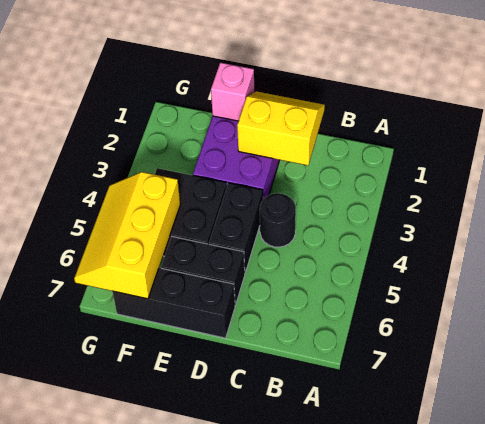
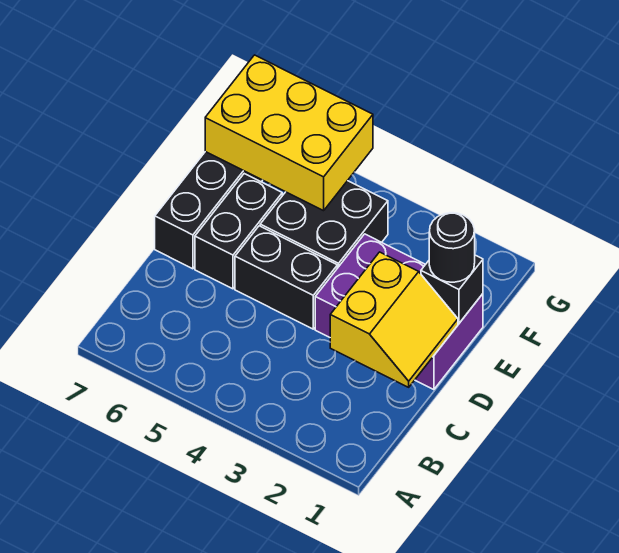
black round brick C4 level 1 -> black round brick E1 level 3
pink brick E1 level 2 -> black brick E1 level 2
yellow slope F5:G7 level 2 top F -> yellow brick F5:G7 level 2

